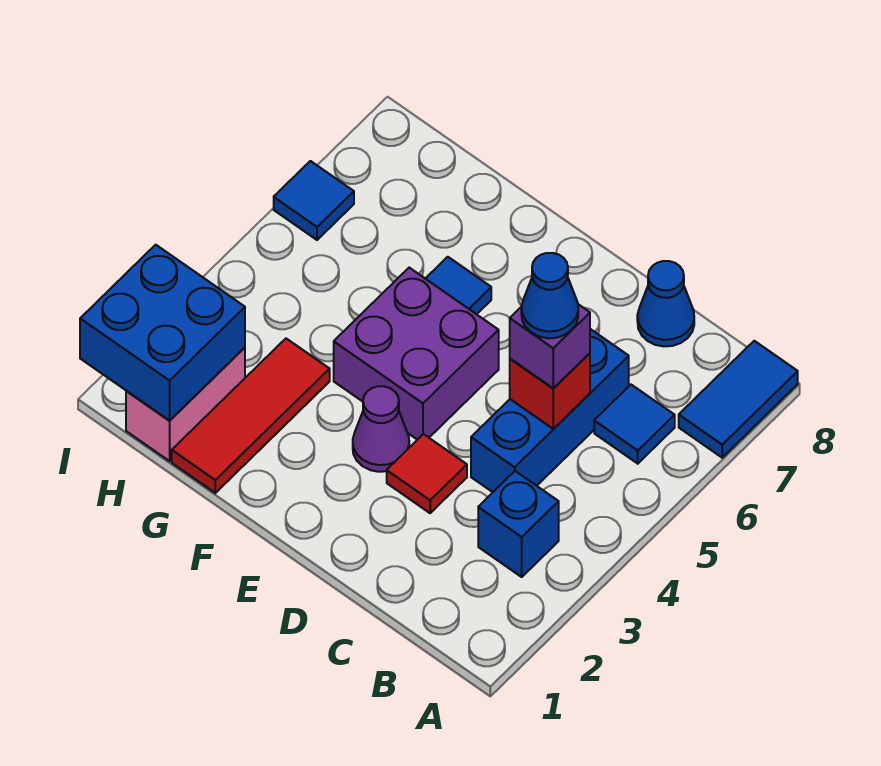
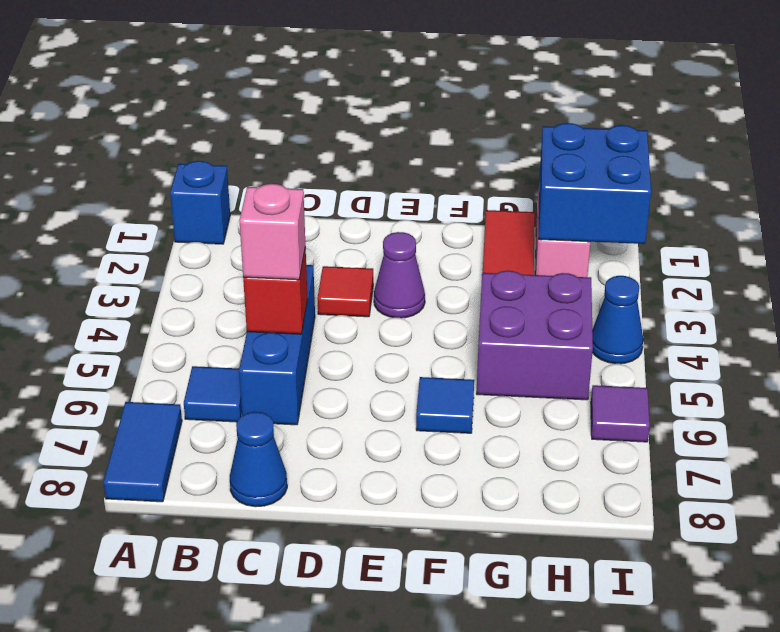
blue brick B3 level 1 -> blue brick A1 level 1
purple brick C5 level 3 -> pink brick C5 level 3
blue cone C5 level 4 -> blue cone I4 level 1
purple brick E4:F5 level 1 -> purple brick G4:H5 level 1
blue tile I6 level 1 -> purple tile I6 level 1

